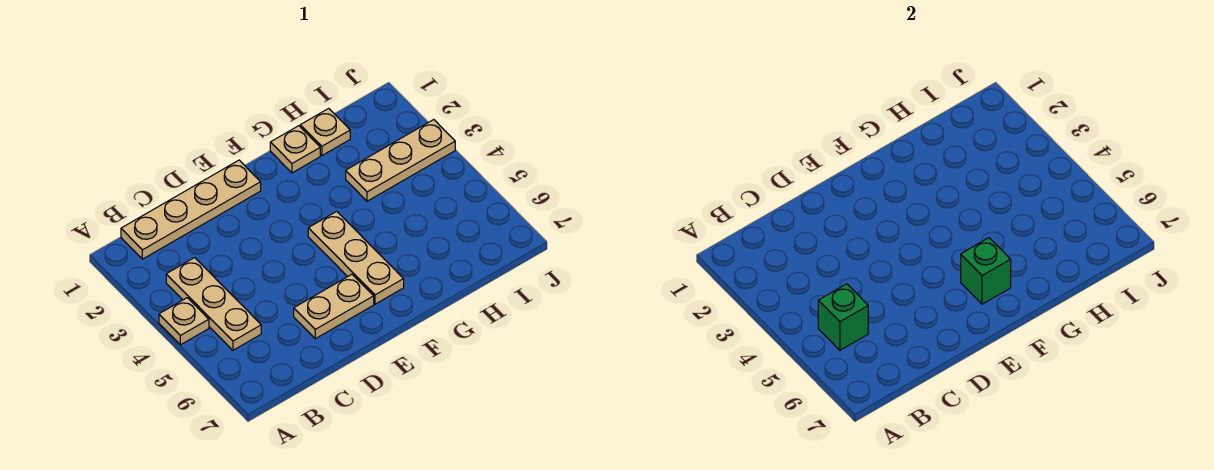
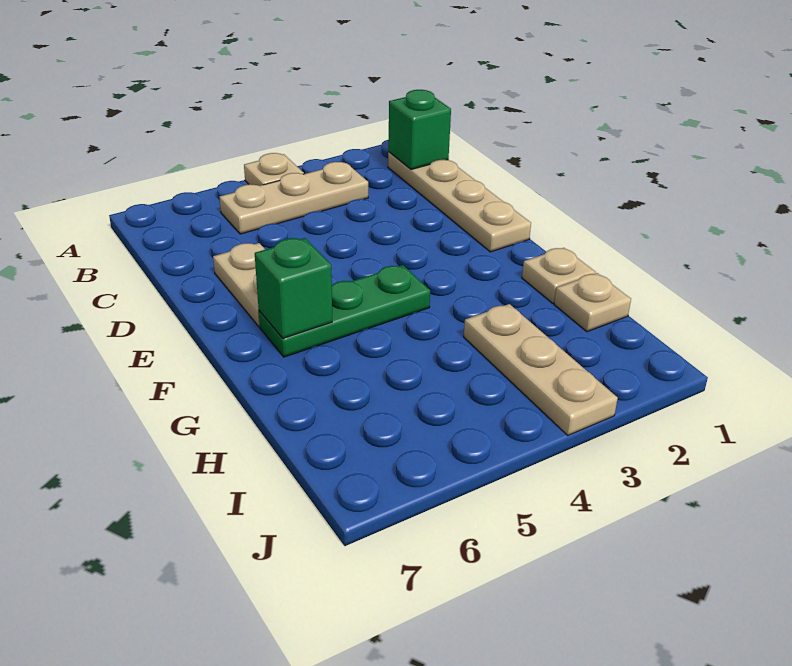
green brick B5 level 2 -> green brick B1 level 2
tan plate F4:F6 level 1 -> green plate F4:F6 level 1

